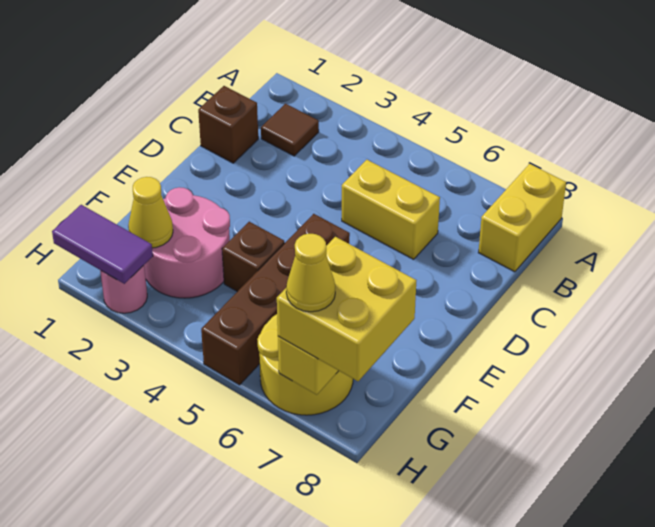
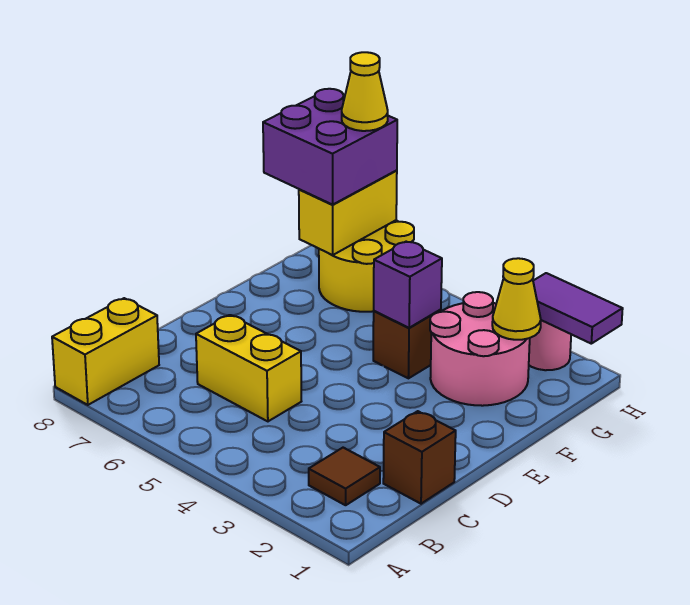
brown brick E5:H5 level 1 -> none
none -> purple brick F4 level 2
yellow brick G7:H8 level 3 -> purple brick G7:H8 level 3

